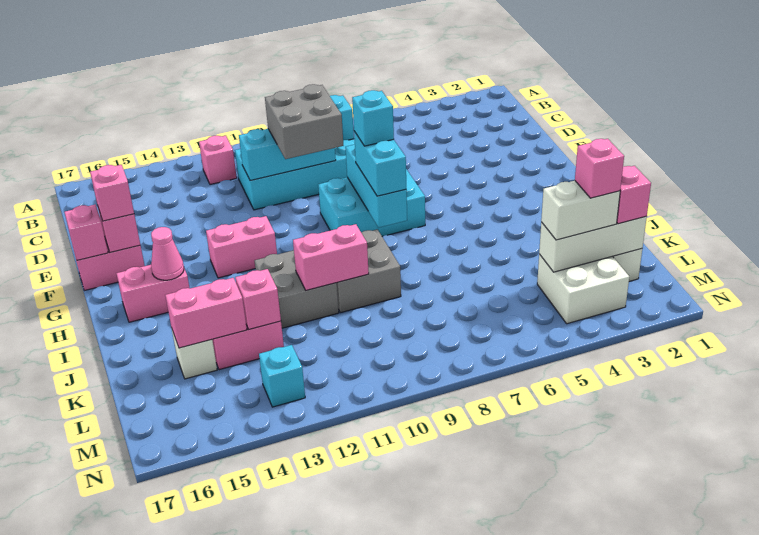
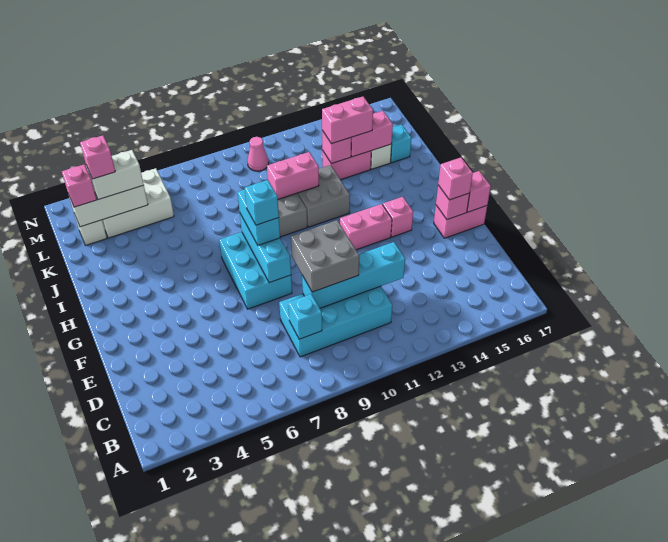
pink brick B12 level 1 -> pink brick G14 level 1
cyan brick D9:D11 level 2 -> cyan brick D9:D12 level 2
cyan brick F7:G9 level 1 -> cyan brick F7:H8 level 1
pink brick H15:H16 level 1 -> pink brick K13:K14 level 3
pink cone H15 level 2 -> pink cone M10 level 1
white brick L3:M4 level 1 -> white brick L3:M5 level 1
cyan brick M13 level 1 -> cyan brick K16 level 1

